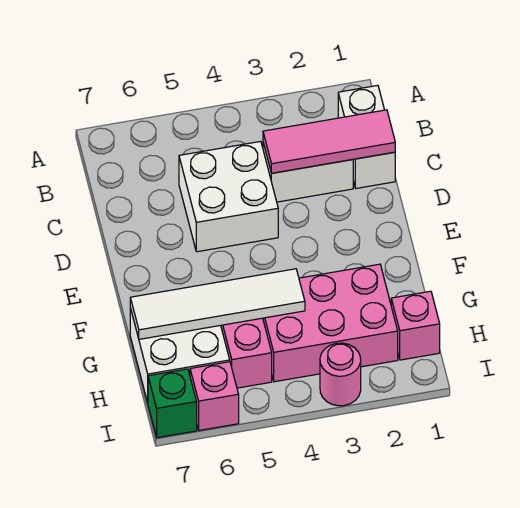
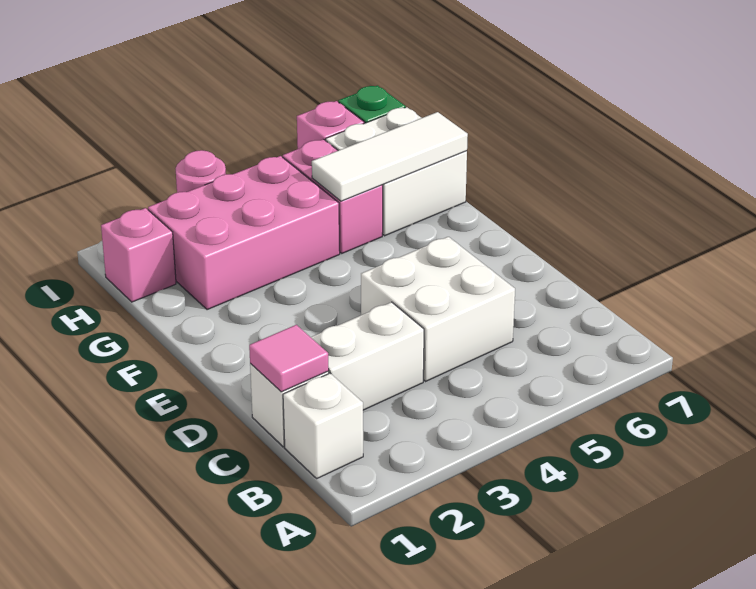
pink tile C1:C3 level 2 -> pink tile C1 level 2
white tile G4:G7 level 2 -> white tile G5:G7 level 2

